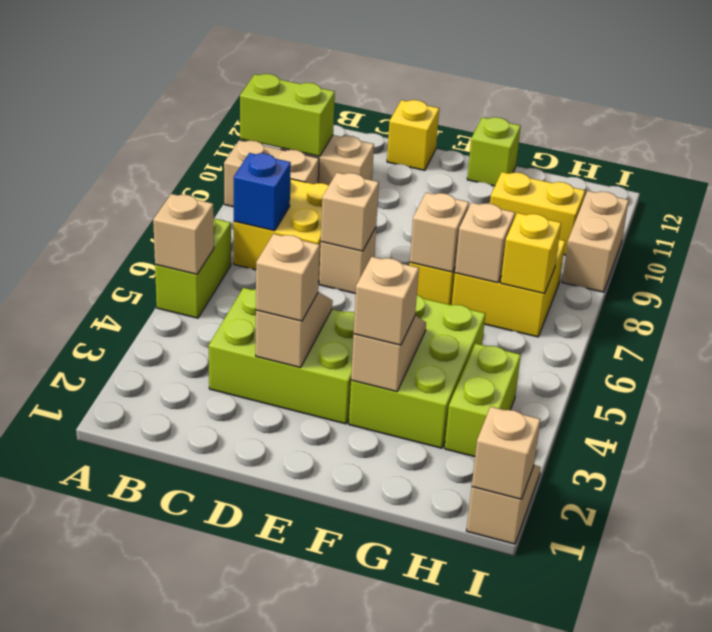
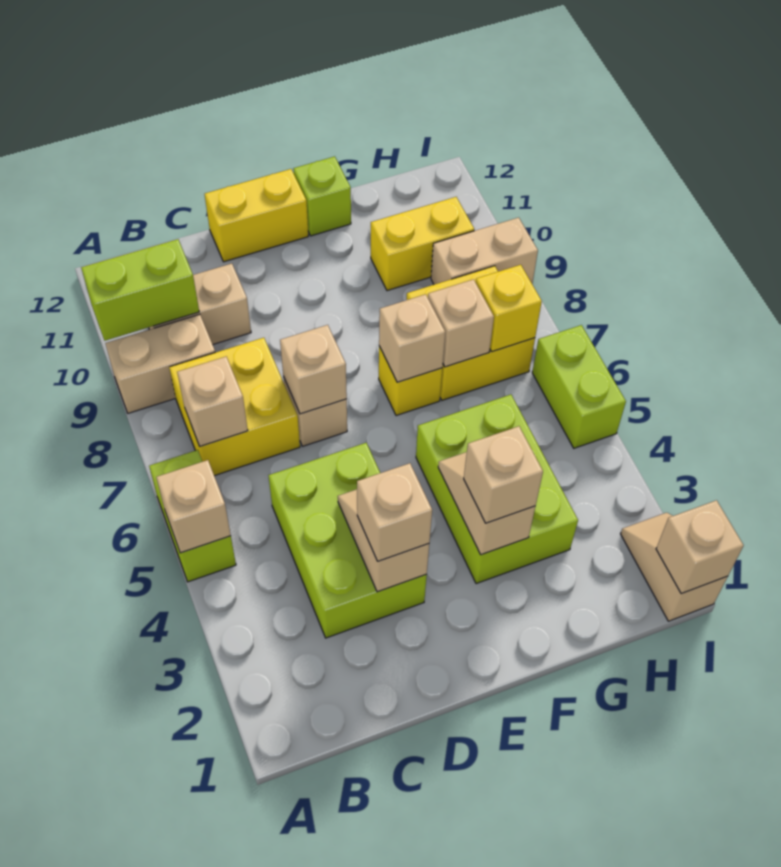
blue brick B7 level 2 -> tan brick B7 level 2
lime brick C3:E4 level 1 -> lime brick C3:D5 level 1
yellow brick D12 level 1 -> yellow brick D12:E12 level 1
lime brick H3:H4 level 1 -> lime brick I5:I6 level 1
tan brick I9:I10 level 1 -> tan brick H9:I9 level 1

